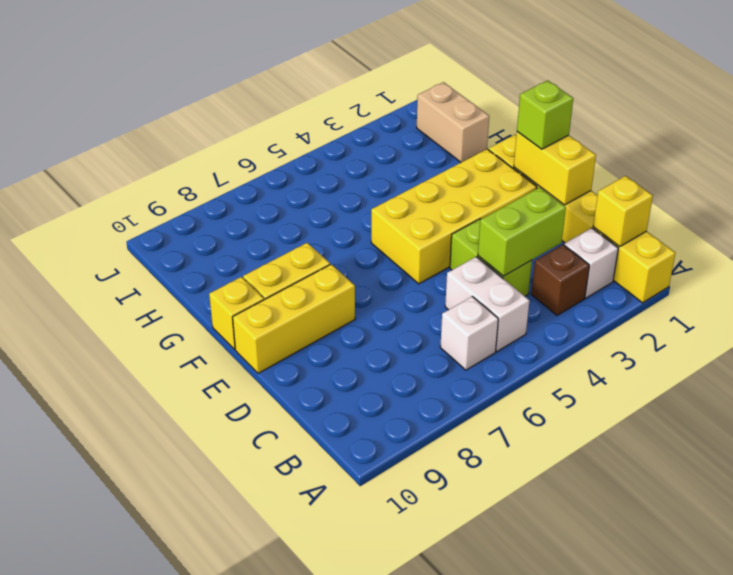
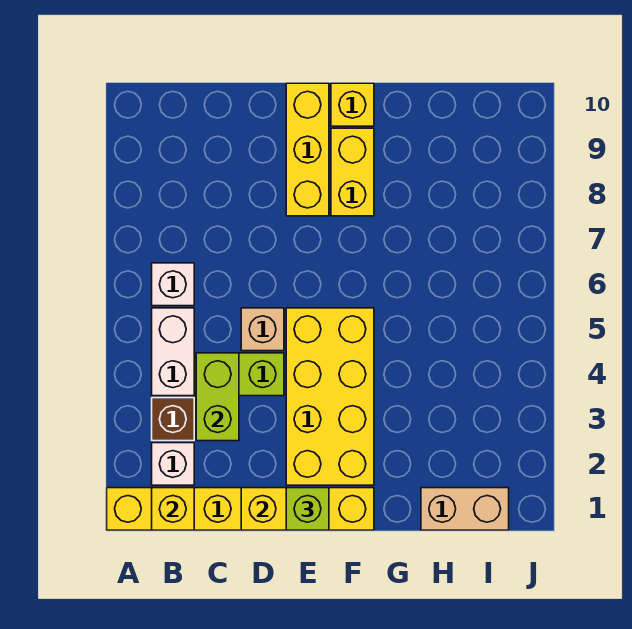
white brick B5:C5 level 1 -> white brick B4:B5 level 1
none -> tan brick D5 level 1

